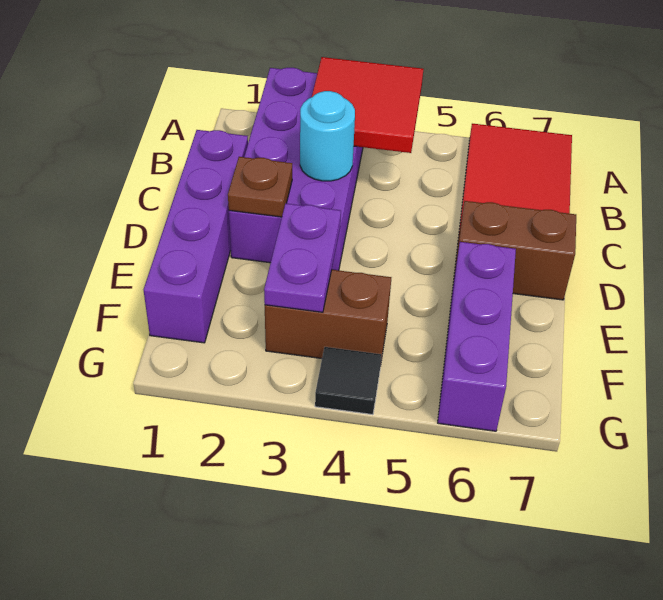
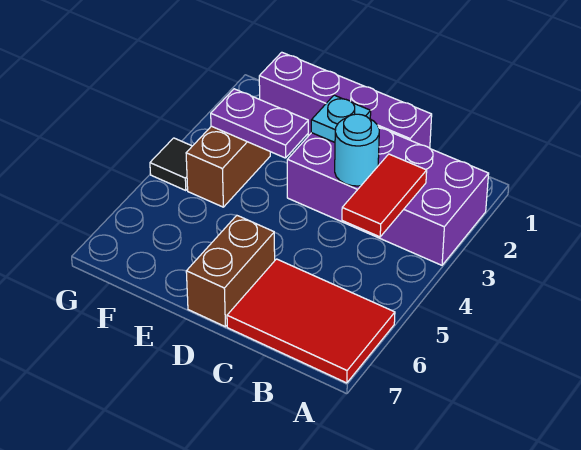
red tile A3:B4 level 2 -> red tile B3:B4 level 2
brown plate D2 level 2 -> cyan plate D2 level 2
purple brick E6:G6 level 1 -> none

